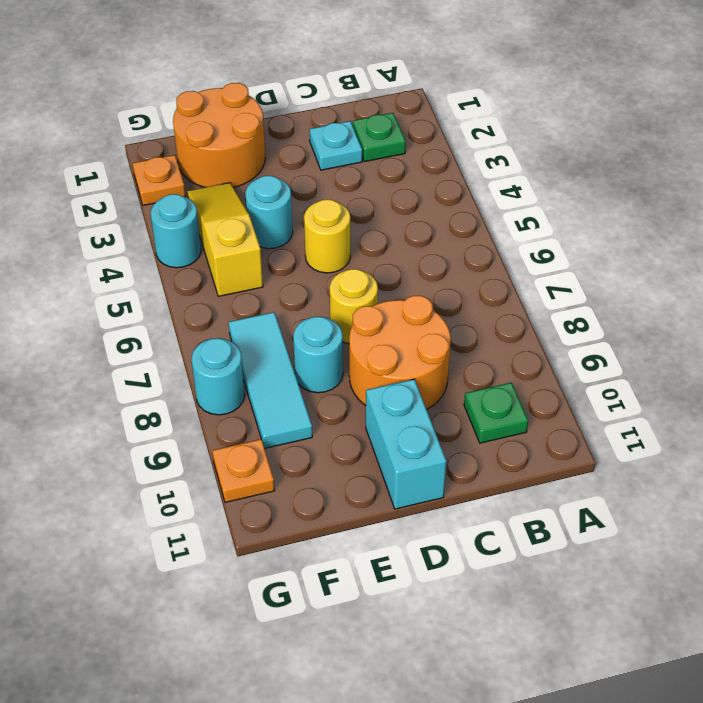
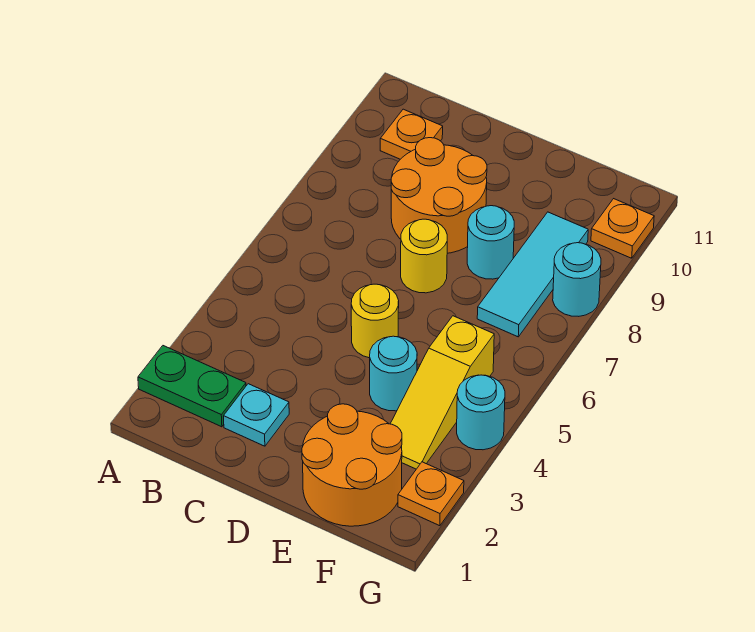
green plate B2 level 1 -> green plate A2:B2 level 1
green plate B10 level 1 -> orange plate B10 level 1
cyan brick D10:D11 level 1 -> none

